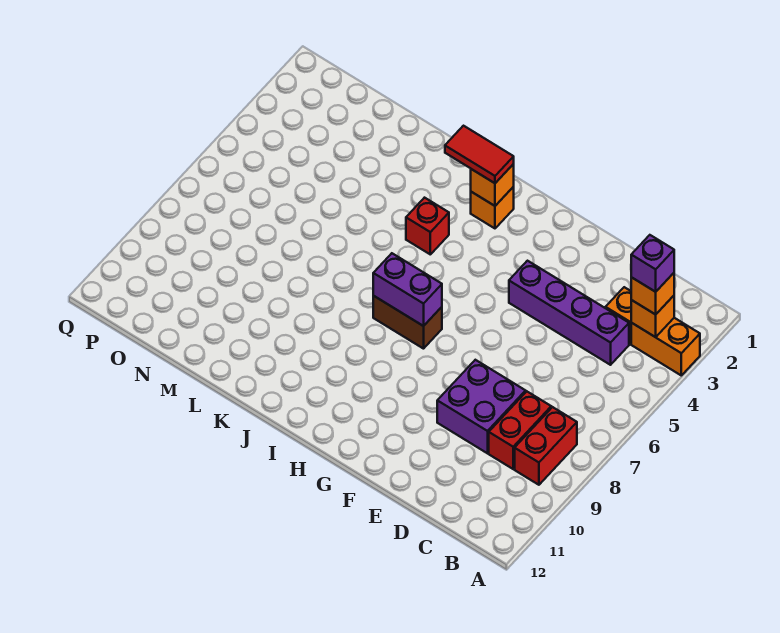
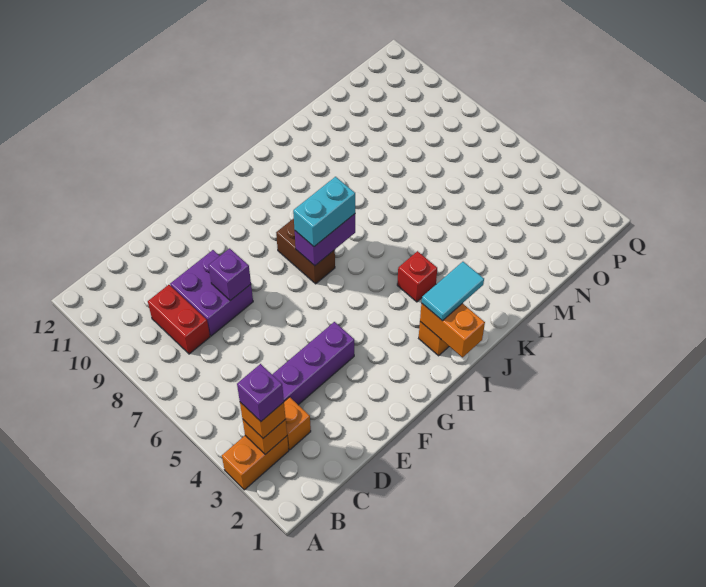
red brick B8:B9 level 1 -> none
none -> purple brick E8 level 2
brown brick H7:I7 level 1 -> brown brick H7:H8 level 1
none -> cyan brick H7:I7 level 3
orange brick I2 level 2 -> orange brick I1:I2 level 2
red tile I2:J2 level 3 -> cyan tile I2:J2 level 3

